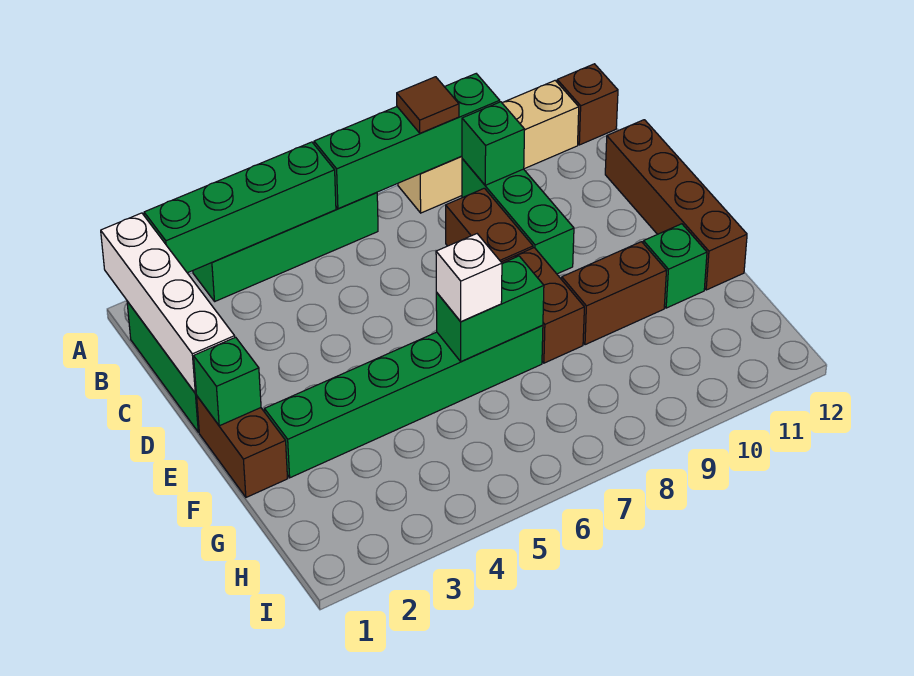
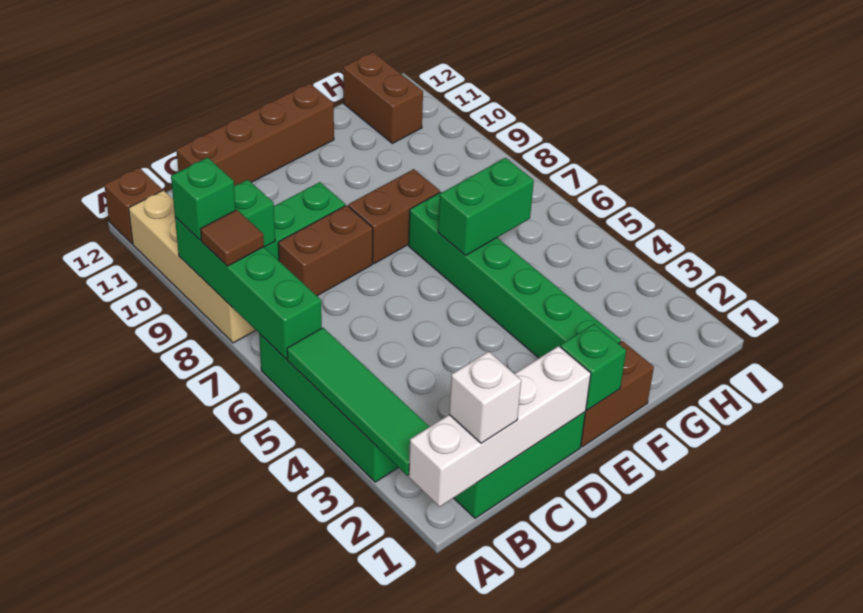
green brick A2:A5 level 2 -> green tile A2:A5 level 2
green brick F6:F7 level 2 -> green brick F6:G6 level 2
white brick F6 level 3 -> white brick B1 level 3
brown brick F9:F10 level 1 -> brown brick H11:H12 level 1
green brick F11 level 1 -> green brick A9 level 3

